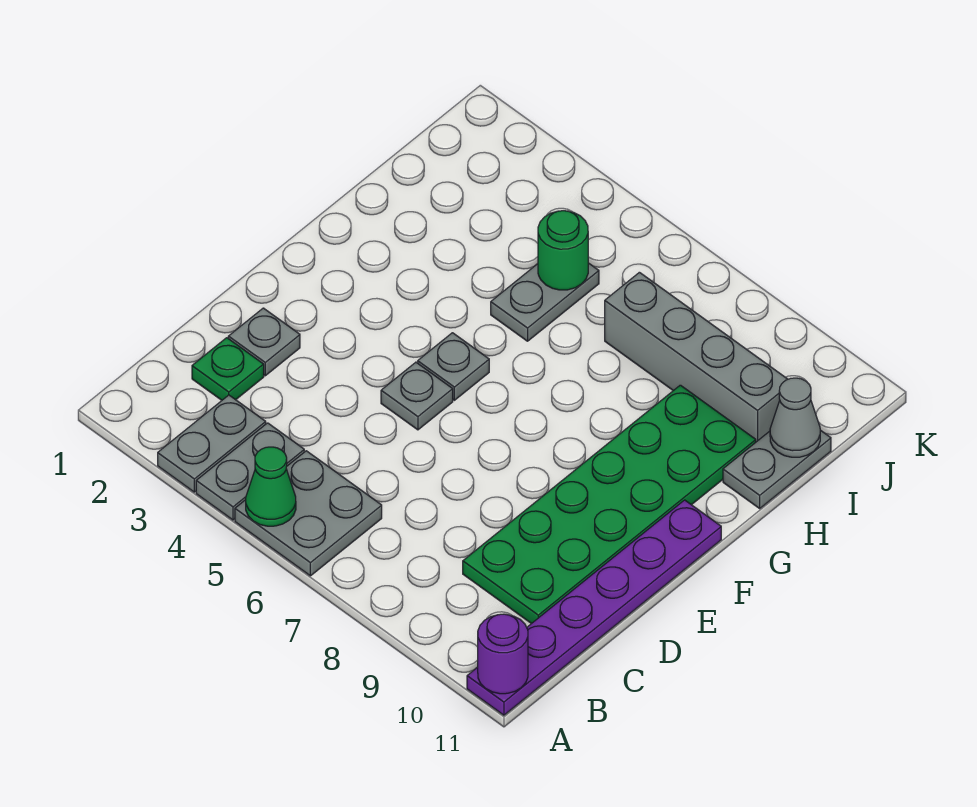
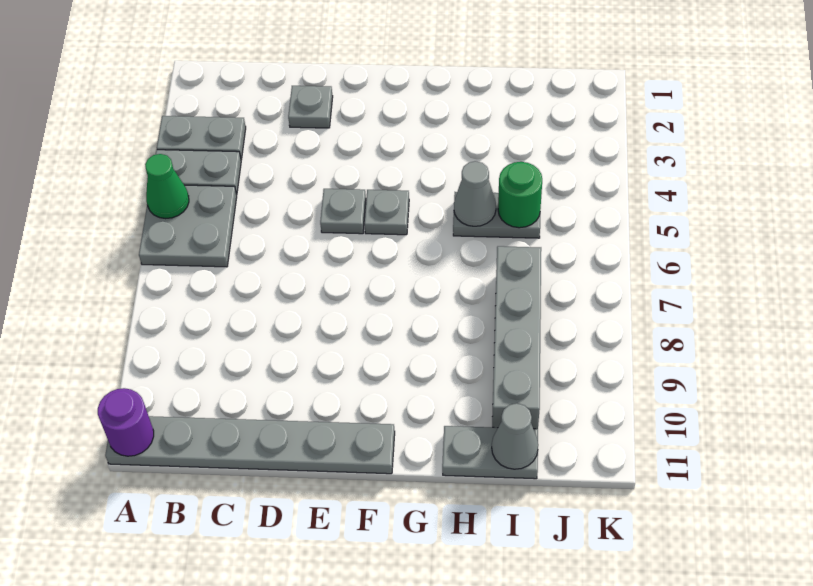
purple plate A11:F11 level 1 -> grey plate A11:F11 level 1
green plate C2 level 1 -> none
green plate C9:H10 level 1 -> none
none -> grey cone H5 level 2

